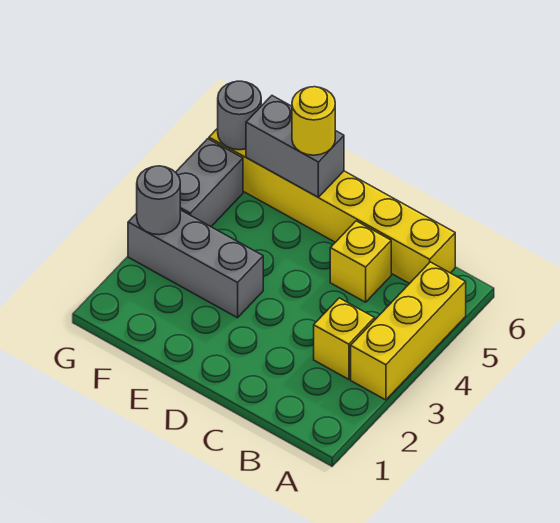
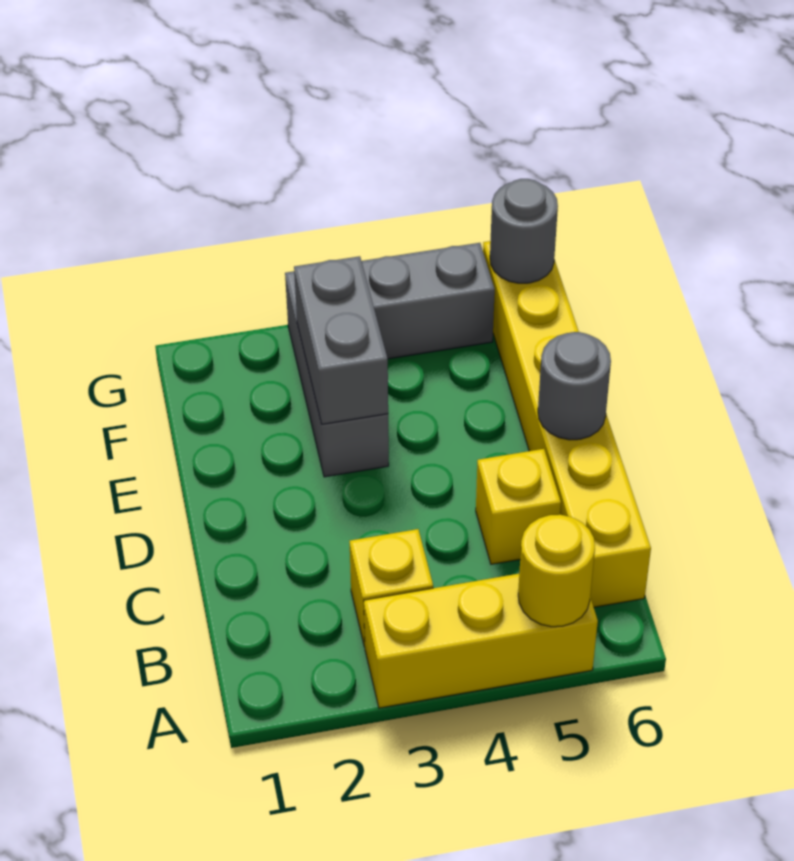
grey brick E6:F6 level 2 -> grey brick E3:F3 level 2
yellow round brick E6 level 3 -> yellow round brick A5 level 2
grey round brick G3 level 2 -> grey round brick D6 level 2

